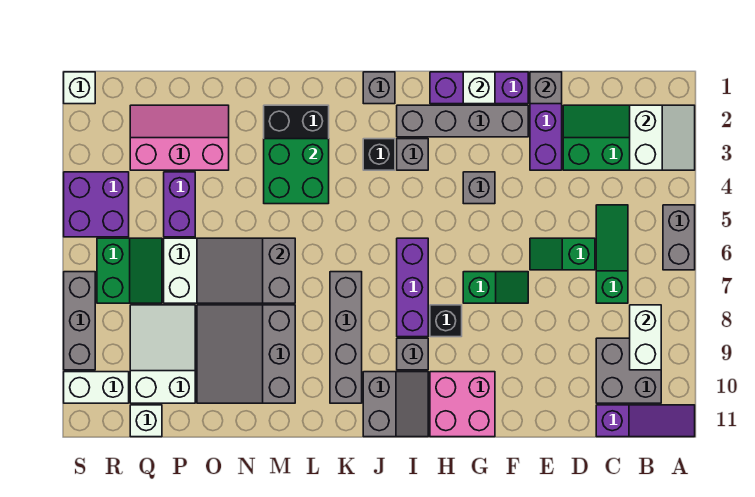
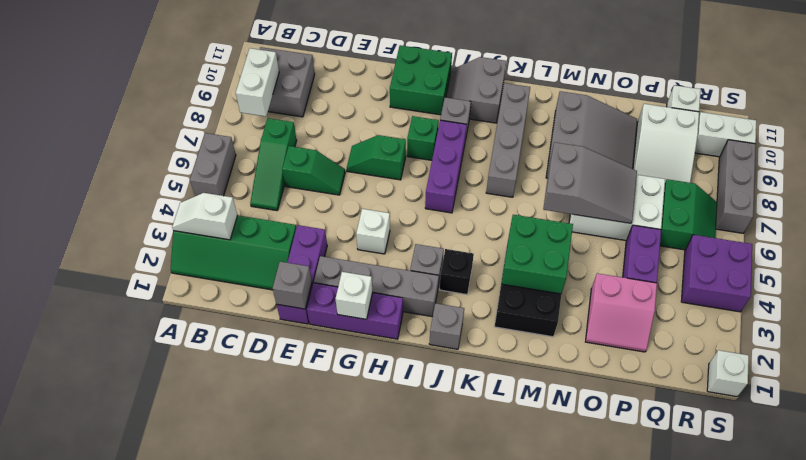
white slope A2:B3 level 2 top B -> white slope A3:B3 level 2 top B
purple slope A11:C11 level 1 top C -> none
grey brick G4 level 1 -> white brick G4 level 1
pink brick G10:H11 level 1 -> green brick G10:H11 level 1
black brick H8 level 1 -> green brick H8 level 1
pink slope O2:Q3 level 1 top 3 -> pink slope O2:P3 level 1 top 3
green slope Q6:R7 level 1 top R -> green slope Q6:R7 level 1 top Q

